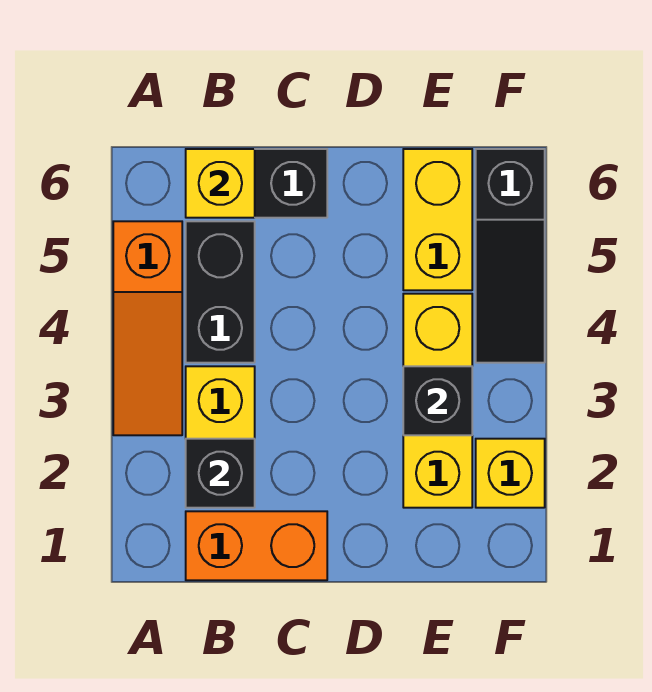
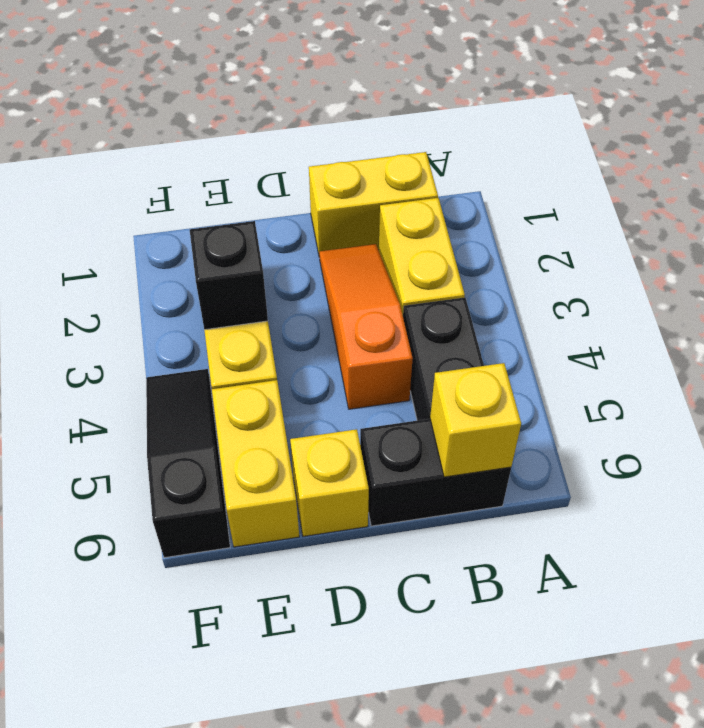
orange slope A3:A5 level 1 top 5 -> orange slope C2:C4 level 1 top 4
orange brick B1:C1 level 1 -> yellow brick B1:C1 level 1
black brick B2 level 2 -> none
yellow brick F2 level 1 -> yellow brick D6 level 1

